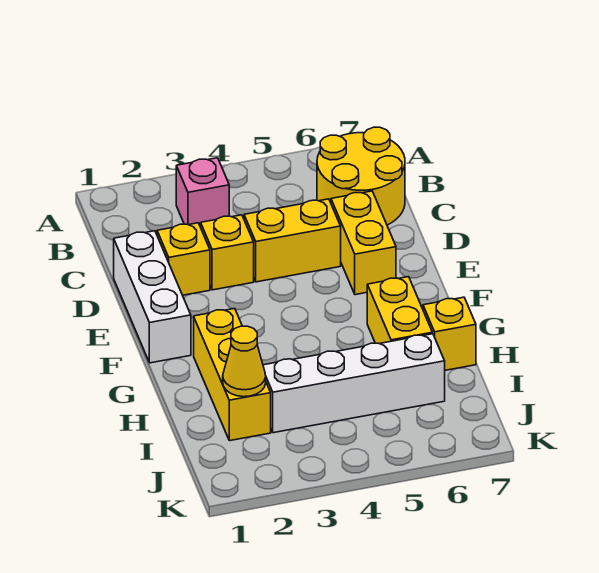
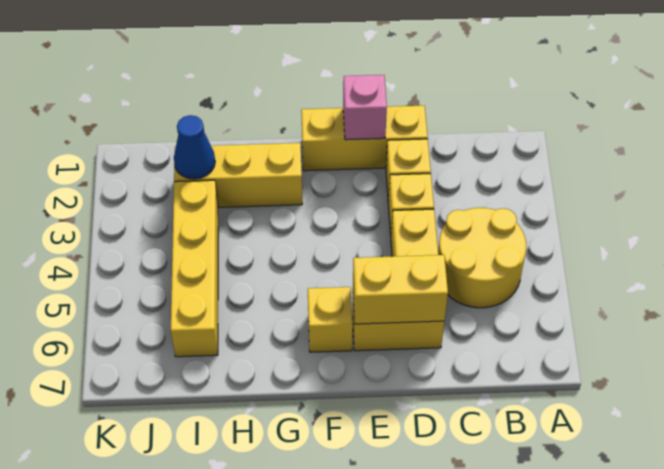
pink brick B3 level 1 -> pink brick E1 level 2
yellow round brick B6:C7 level 1 -> yellow round brick B4:C5 level 1
white brick D1:F1 level 1 -> yellow brick D1:F1 level 1
yellow brick G6:H6 level 1 -> yellow brick D6:E6 level 2
yellow brick H7 level 1 -> yellow brick F6 level 1
yellow cone I2 level 2 -> blue cone I2 level 2
white brick I3:I6 level 1 -> yellow brick I3:I6 level 1

